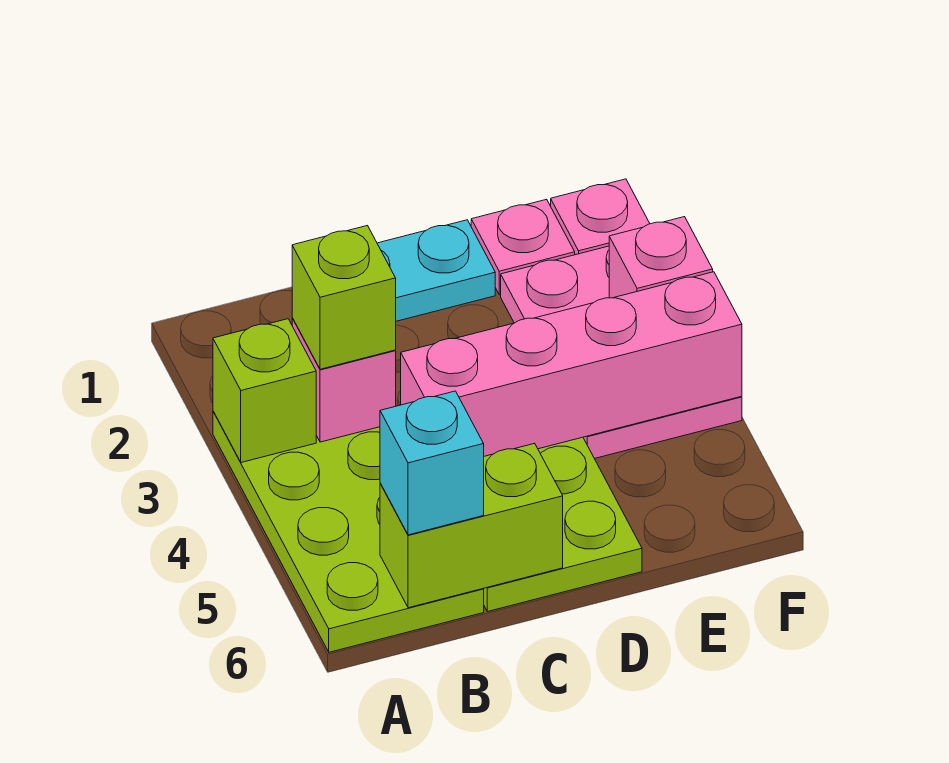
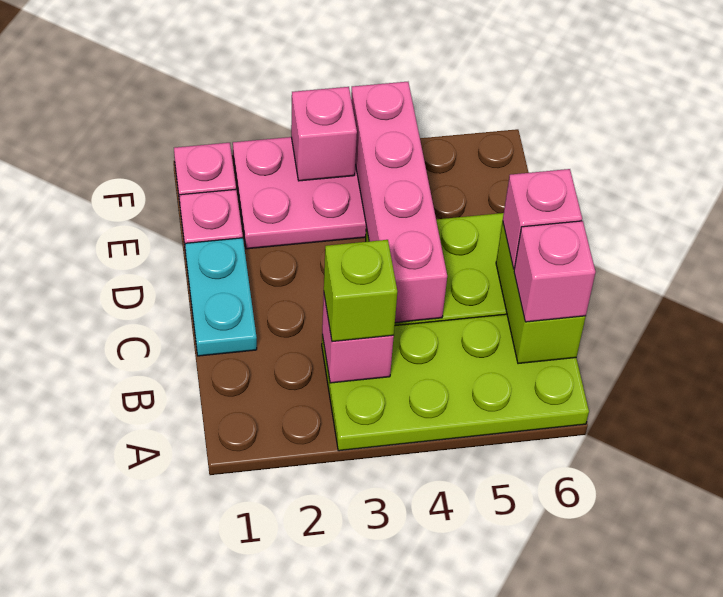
lime brick A3 level 2 -> none
cyan brick B6 level 3 -> pink brick B6 level 3
none -> pink brick C6 level 3

